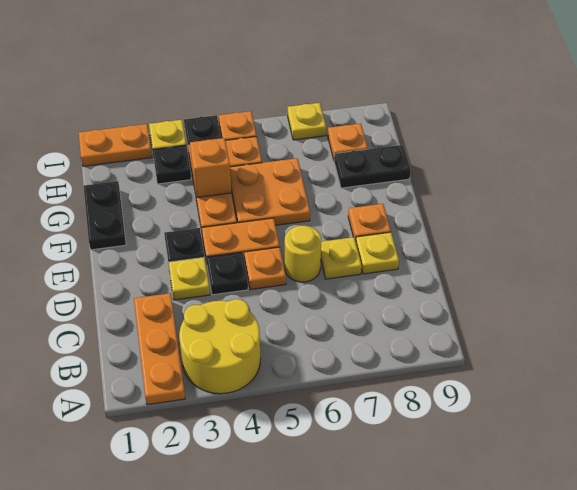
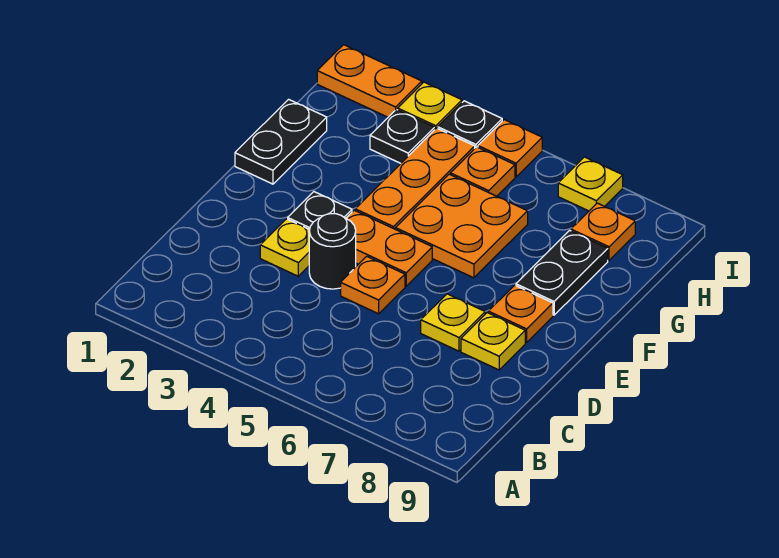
orange plate A2:C2 level 1 -> none
yellow round brick A3:B4 level 1 -> none
black plate D4 level 1 -> black round brick D4 level 1
yellow round brick D6 level 1 -> none
orange brick G4 level 2 -> none
black plate G8:G9 level 1 -> black plate F8:G8 level 1

